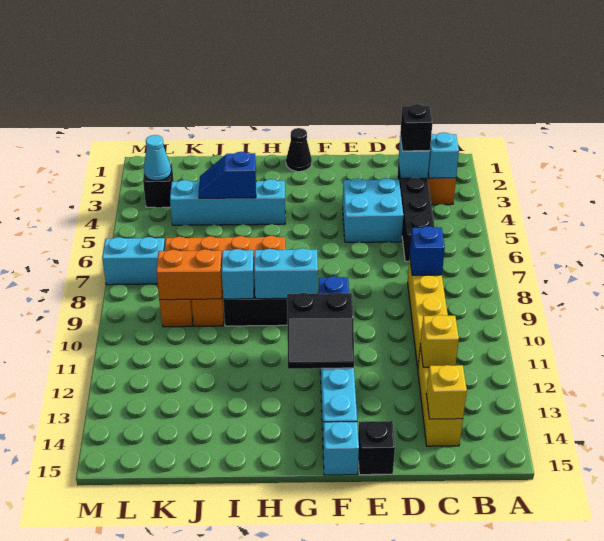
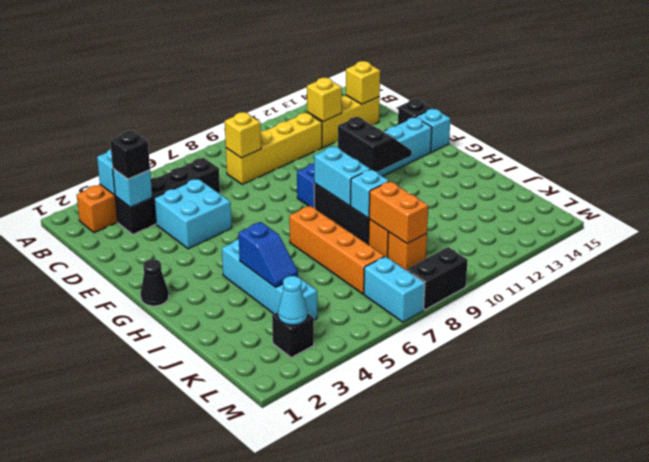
blue brick C8 level 2 -> yellow brick C8 level 2
none -> black brick M8:M9 level 1

